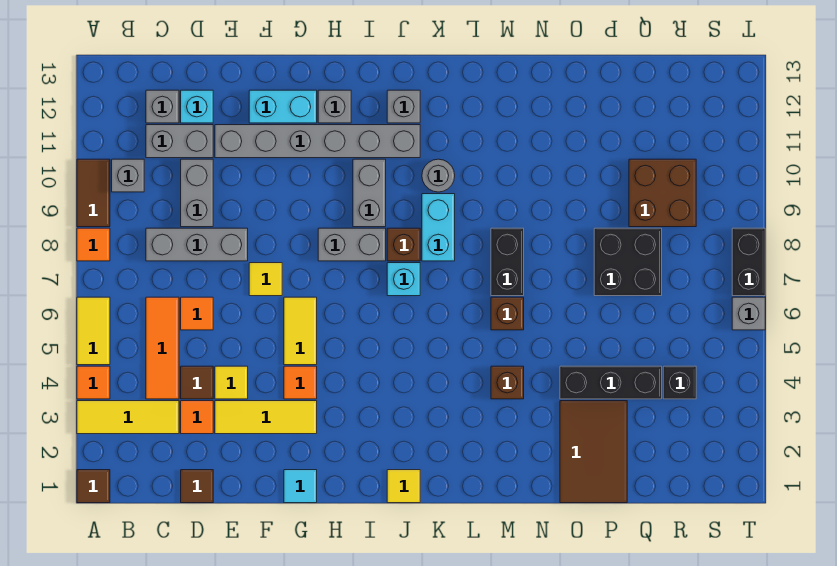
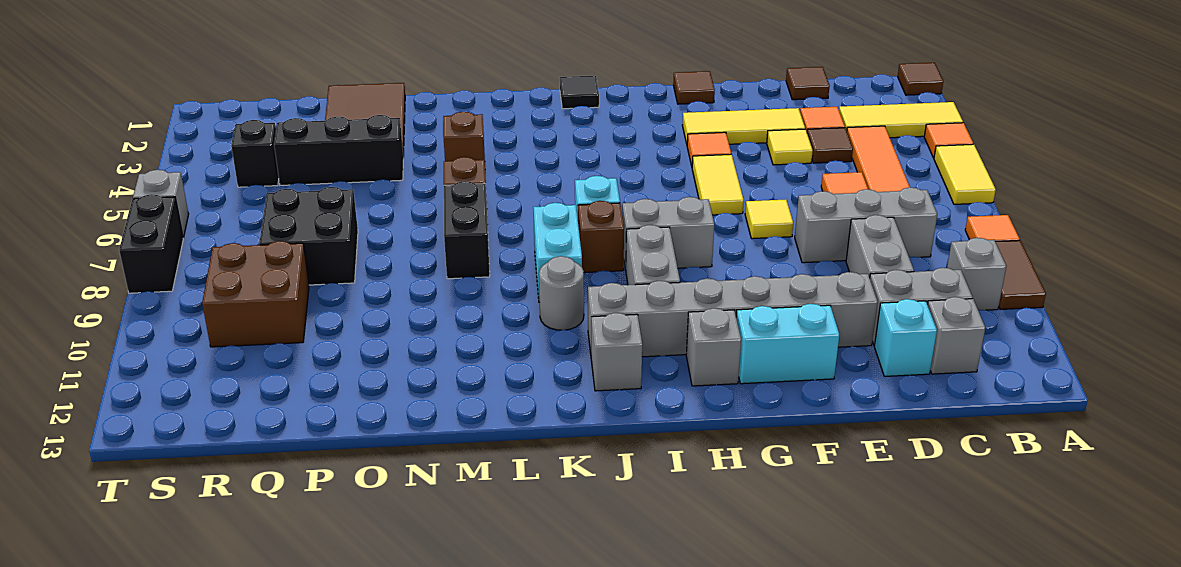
cyan tile G1 level 1 -> brown tile G1 level 1
yellow tile J1 level 1 -> black tile J1 level 1

